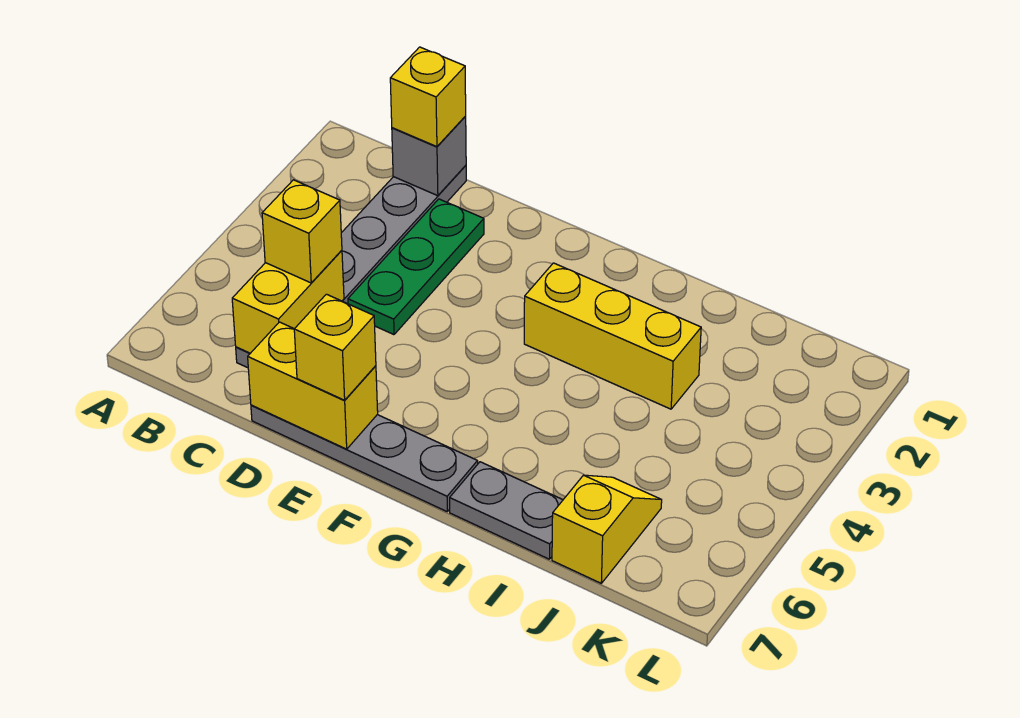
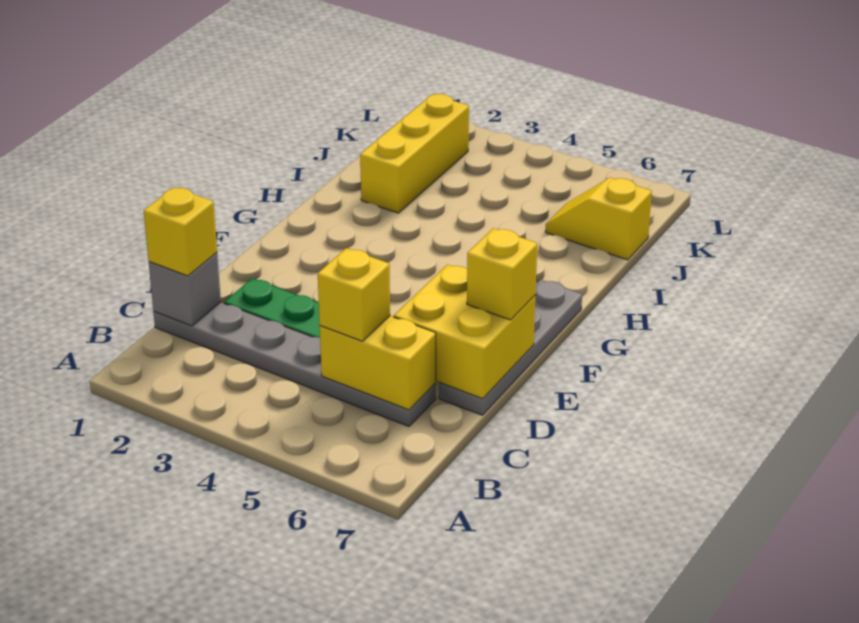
yellow brick D7:E7 level 2 -> yellow brick D6:E7 level 2
yellow brick G3:I3 level 1 -> yellow brick I2:K2 level 1
grey plate H7:I7 level 1 -> none

